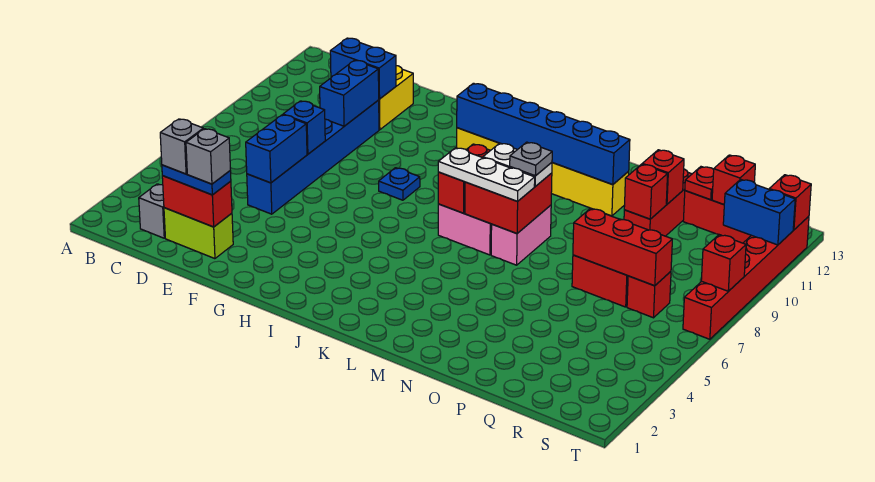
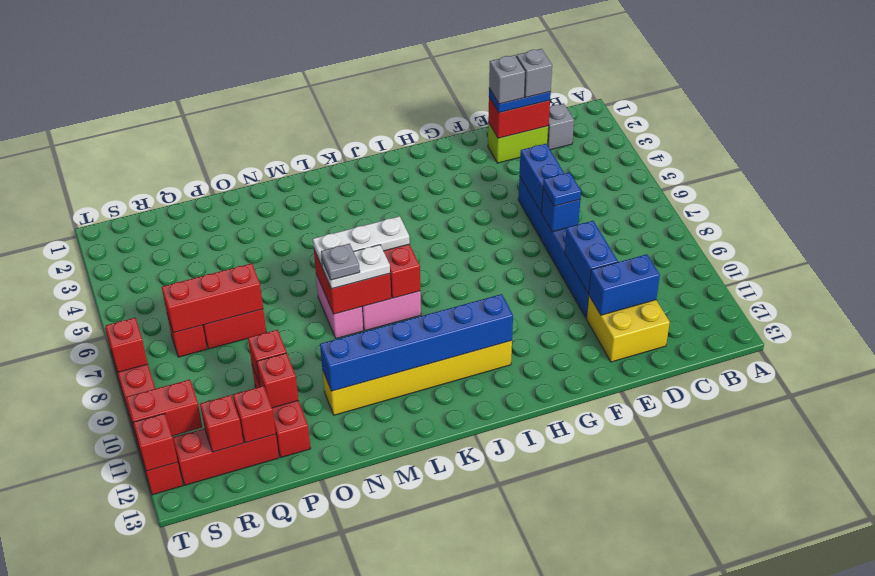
blue plate H8 level 1 -> blue plate E7 level 3
red plate Q12 level 2 -> red brick Q12 level 2
blue brick S11:T11 level 2 -> red brick S11:T11 level 2

